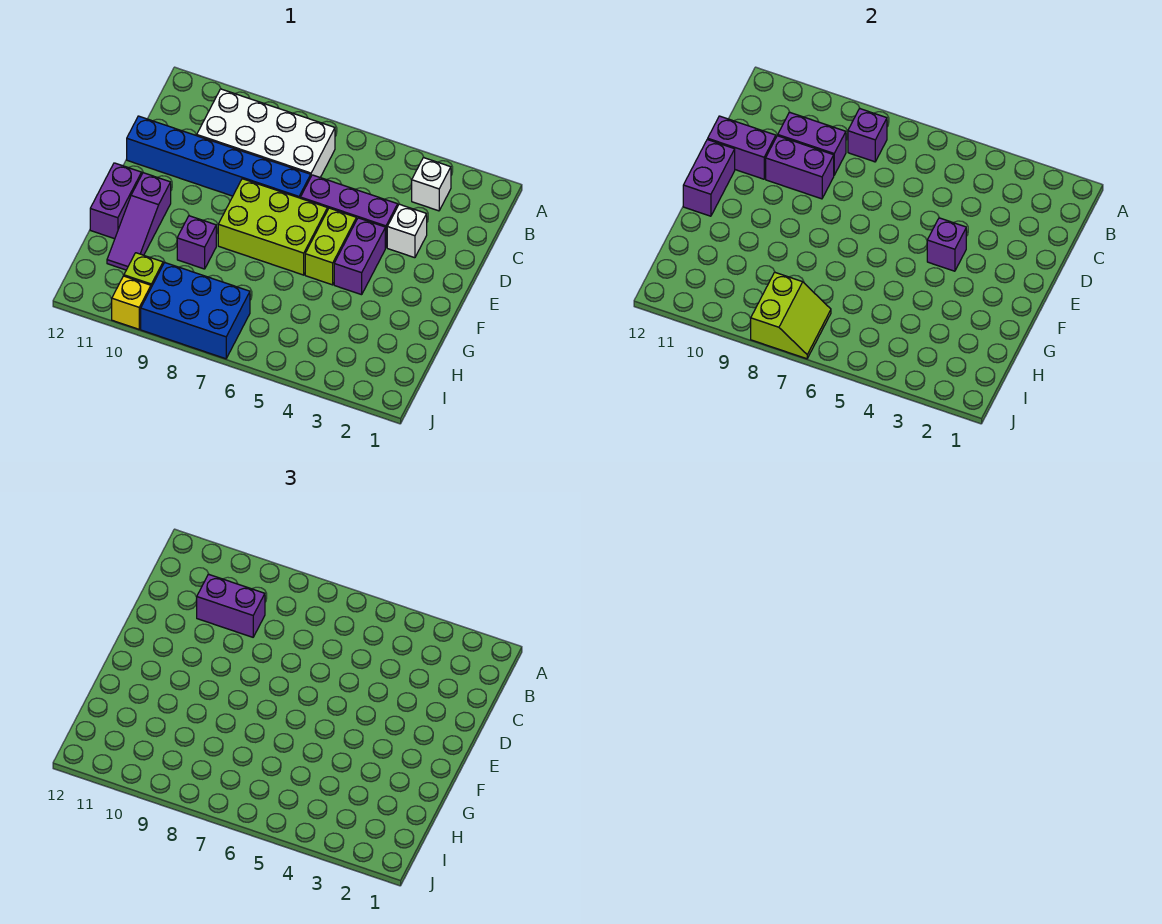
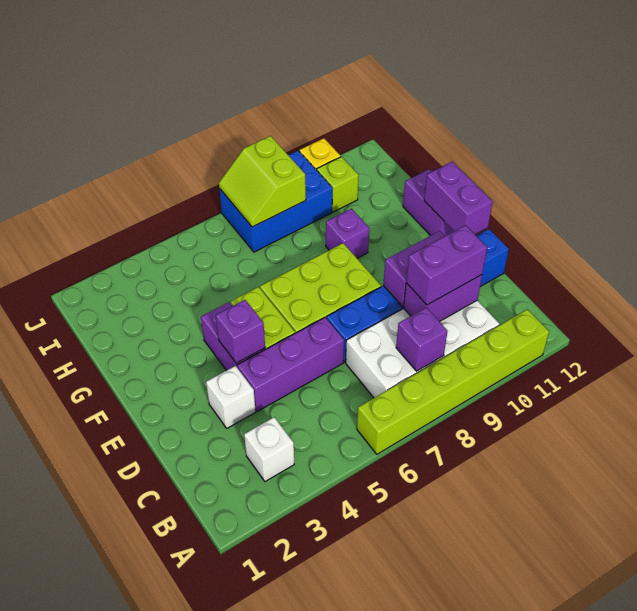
none -> lime brick A6:A11 level 1
purple brick D11:D12 level 2 -> none
purple slope F11:H11 level 1 top F -> none

